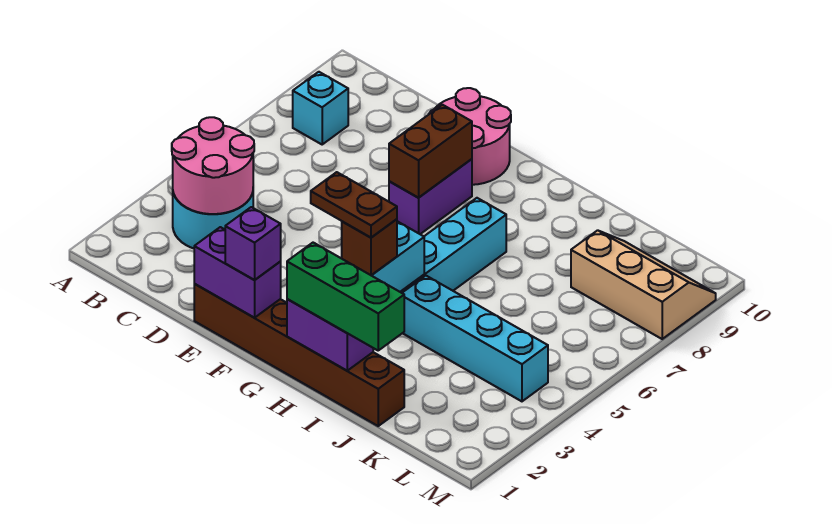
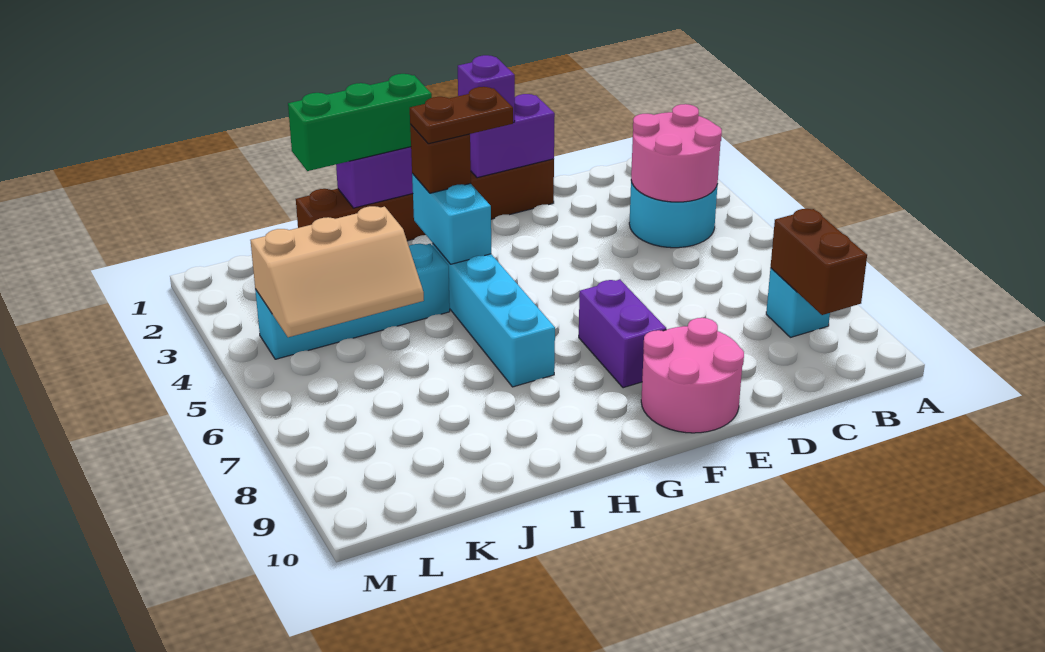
brown brick F7:F8 level 2 -> brown brick B8:B9 level 2
tan slope K8:M9 level 1 top 8 -> tan slope J4:L5 level 2 top 4

